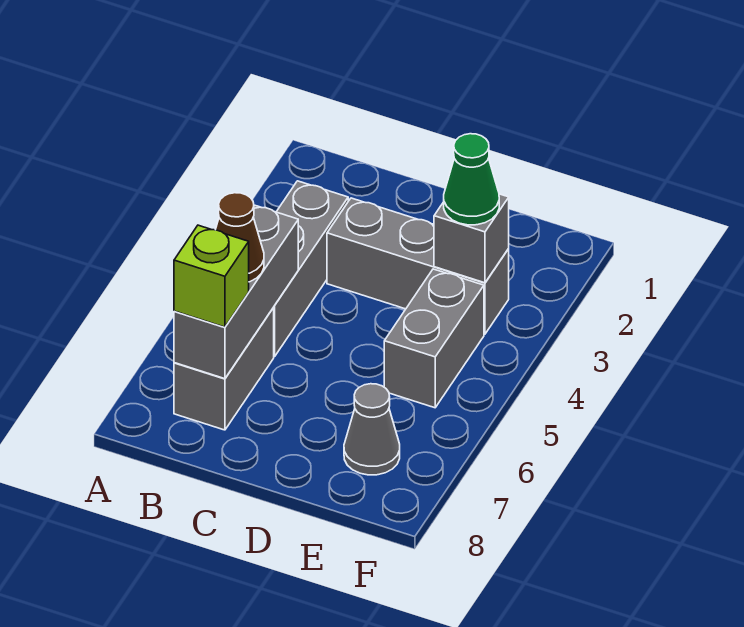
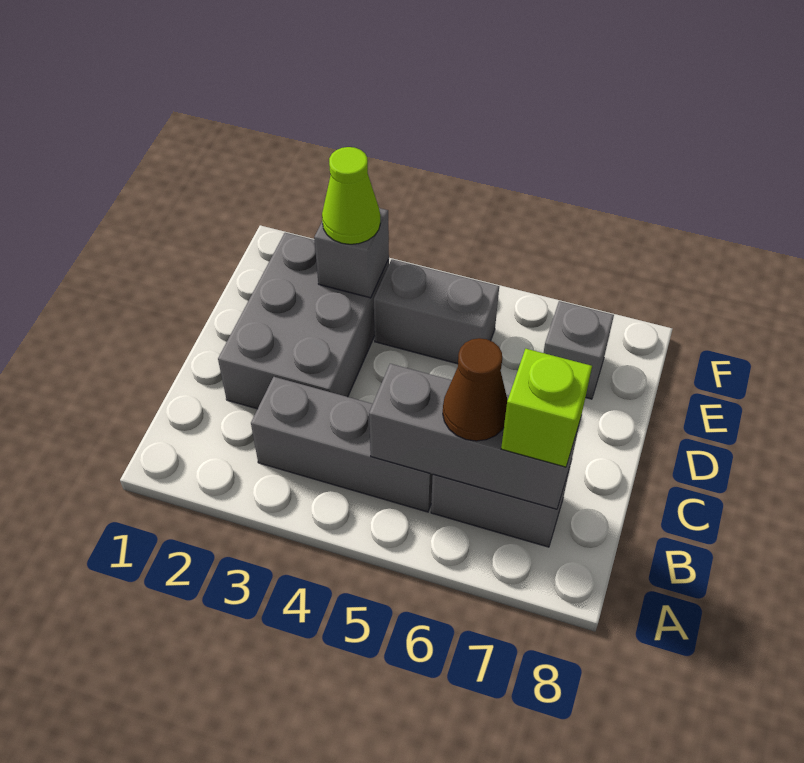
grey brick C3:E3 level 1 -> grey brick C2:E3 level 1
green cone E3 level 3 -> lime cone E3 level 3
grey cone E7 level 1 -> grey brick E7 level 1

